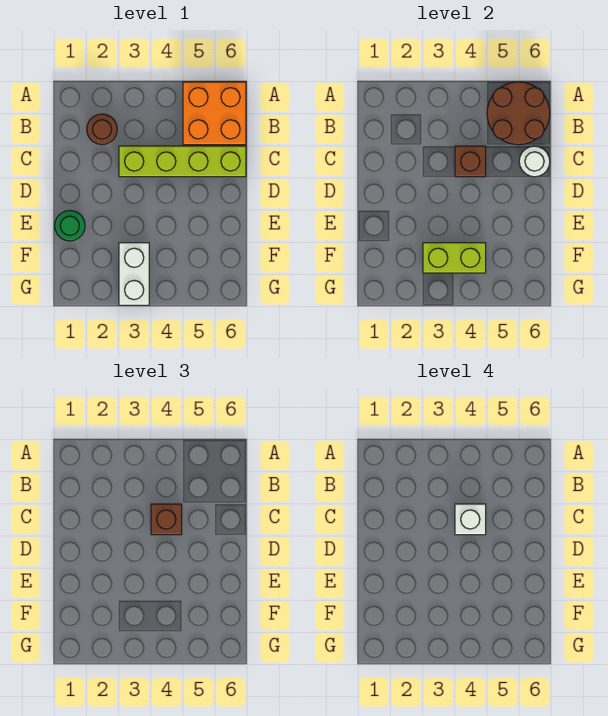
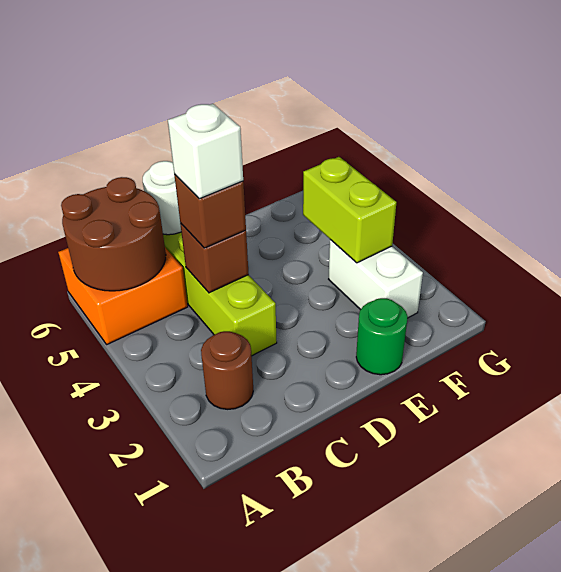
white brick F3:G3 level 1 -> white brick F2:F3 level 1

